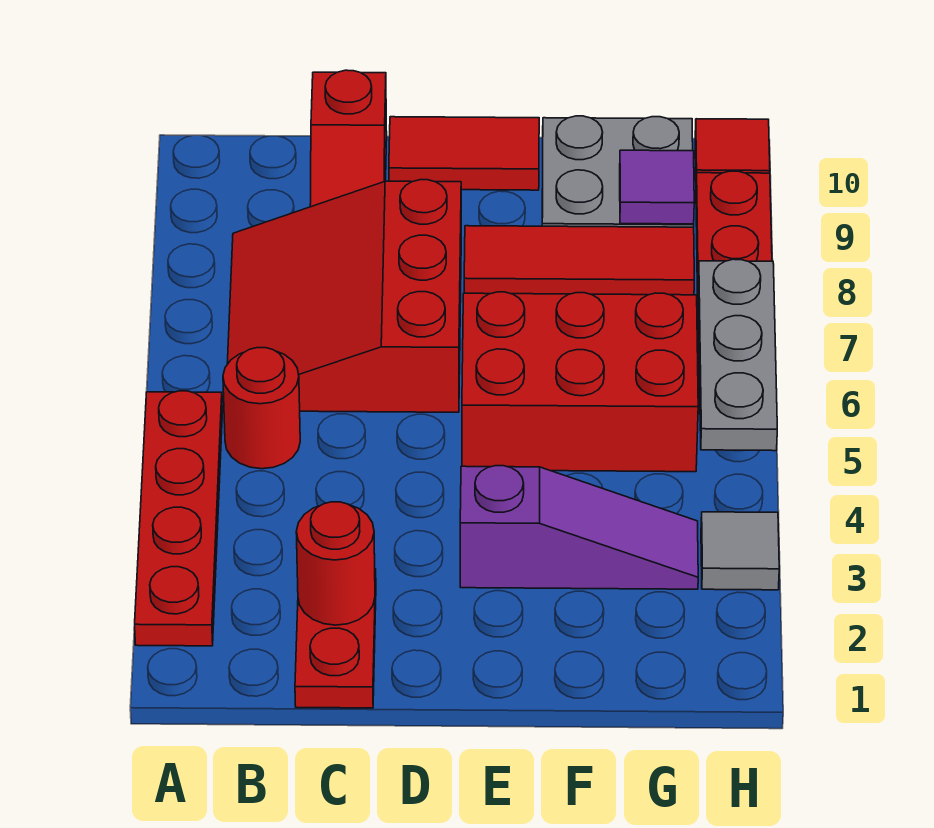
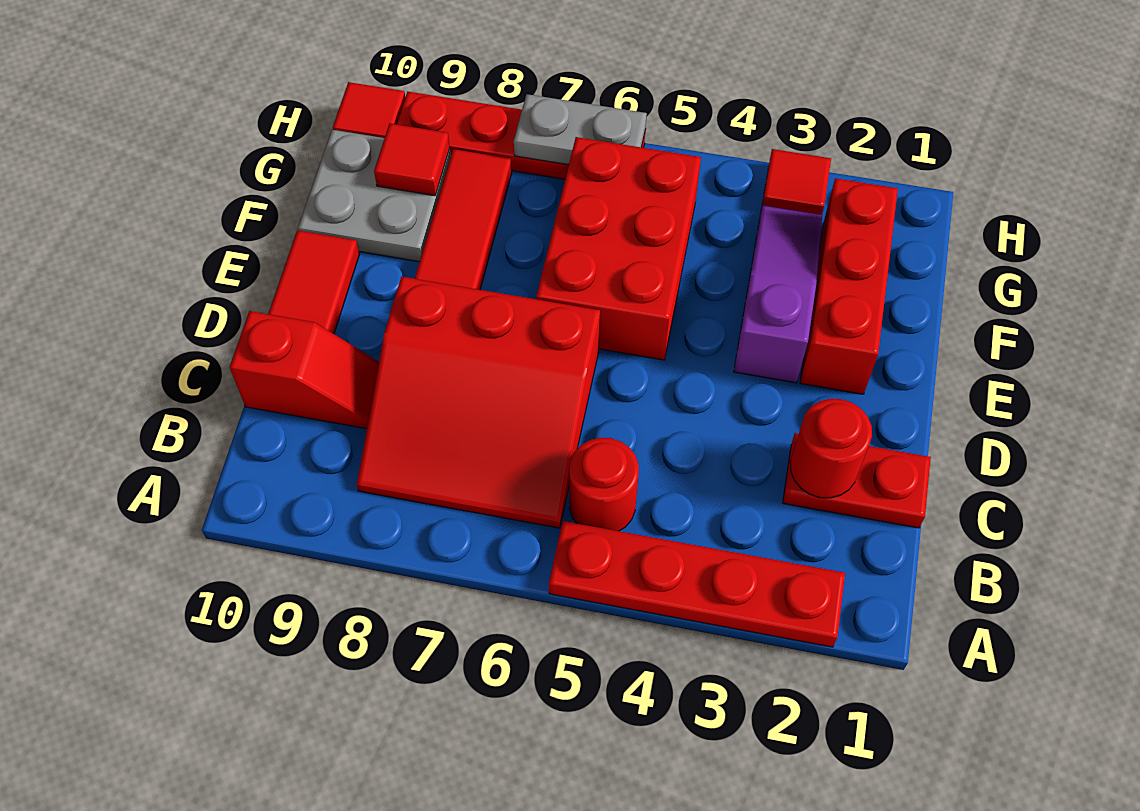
none -> red brick E2:G2 level 1
purple tile G9 level 2 -> red tile G9 level 2
grey tile H3 level 1 -> red tile H3 level 1
grey plate H5:H7 level 2 -> grey plate H6:H7 level 2

